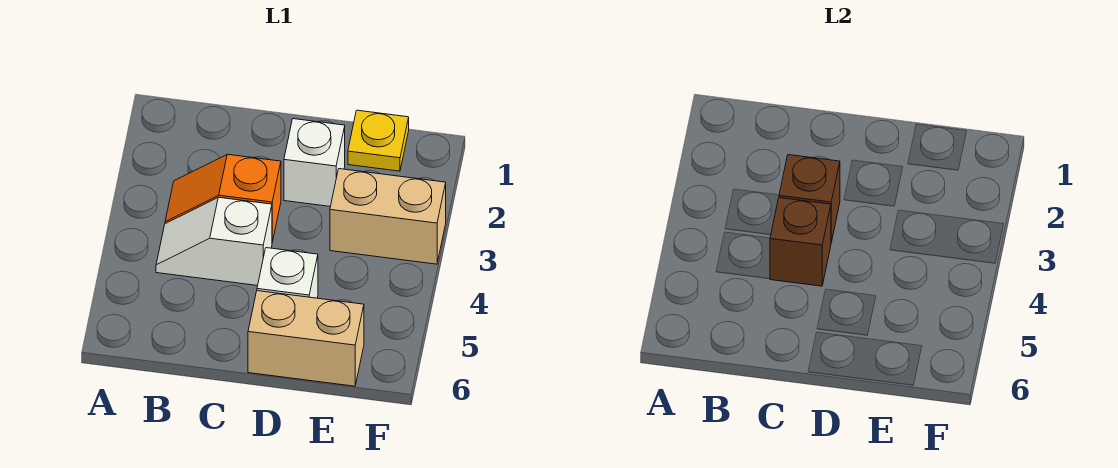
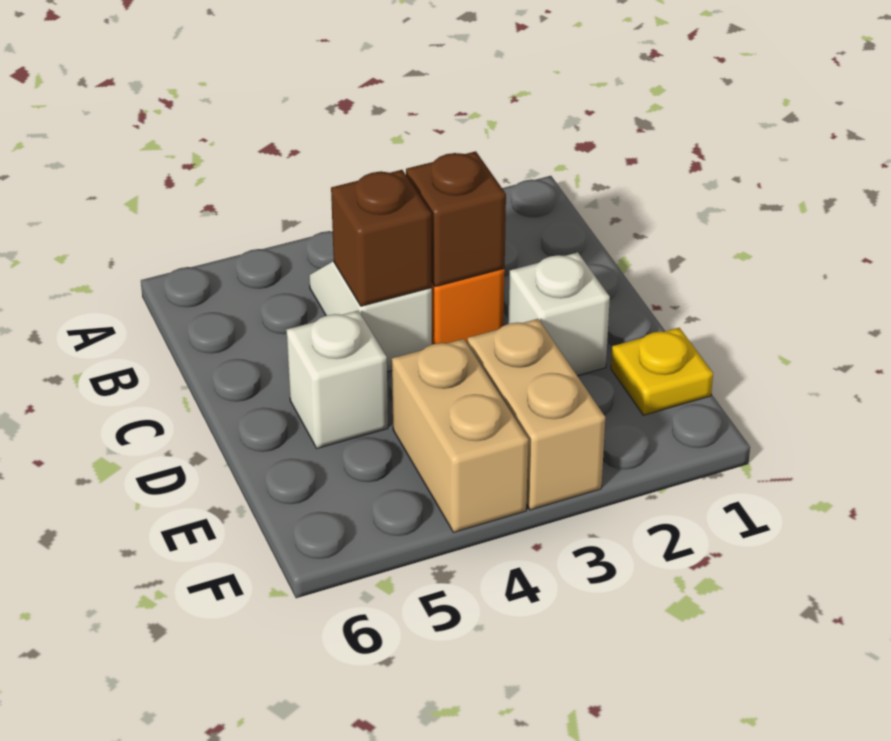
tan brick D6:E6 level 1 -> tan brick E4:F4 level 1

